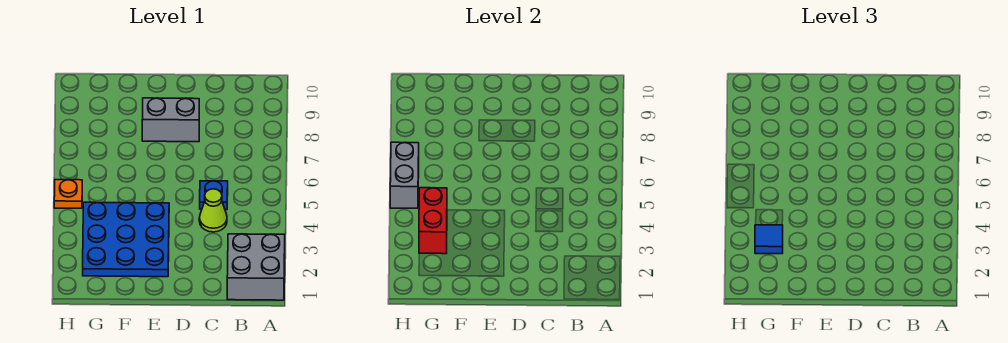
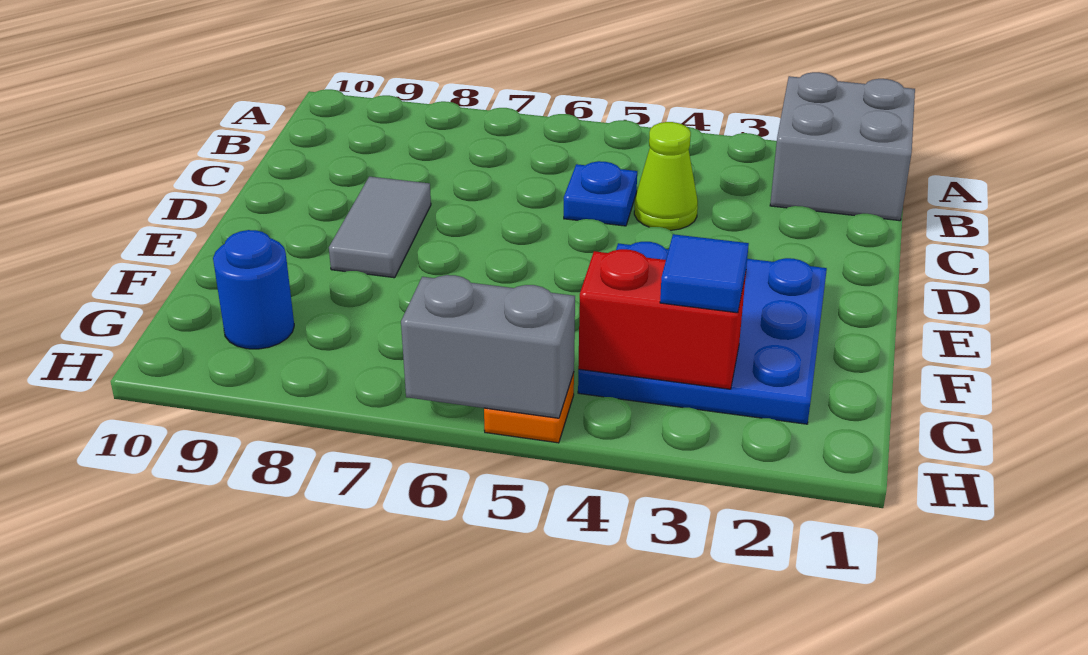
grey brick D8:E8 level 1 -> grey tile D8:E8 level 1
none -> blue round brick G9 level 1

